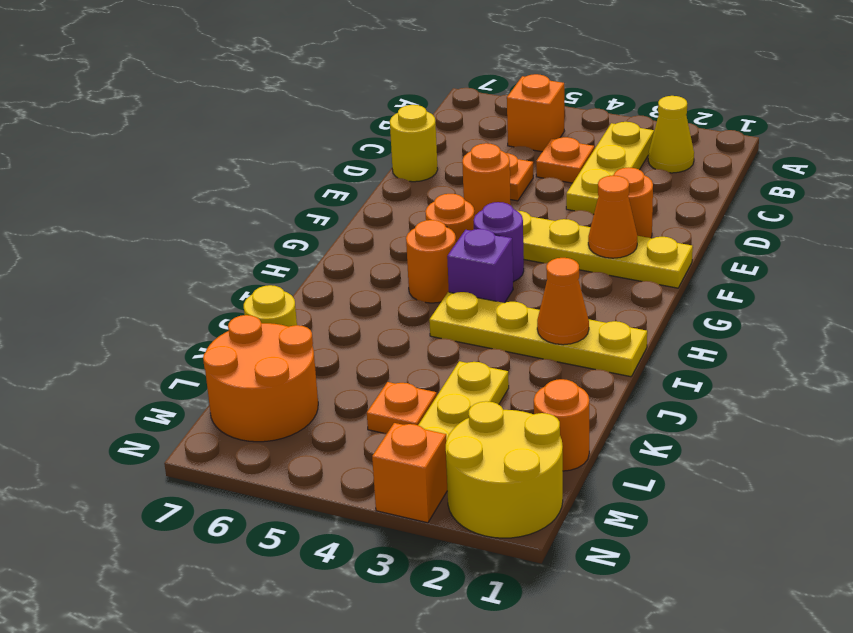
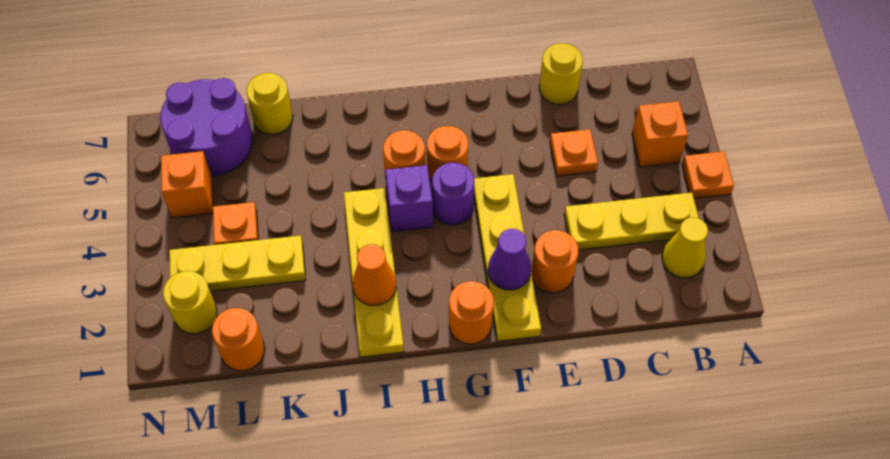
orange plate C4 level 1 -> orange plate A4 level 1
orange round brick E5 level 1 -> orange round brick G1 level 1
orange cone F2 level 2 -> purple cone F2 level 2
orange round brick L6:M7 level 1 -> purple round brick L6:M7 level 1
yellow round brick M1:N2 level 1 -> yellow round brick M2 level 1
orange brick N3 level 1 -> orange brick M5 level 1

